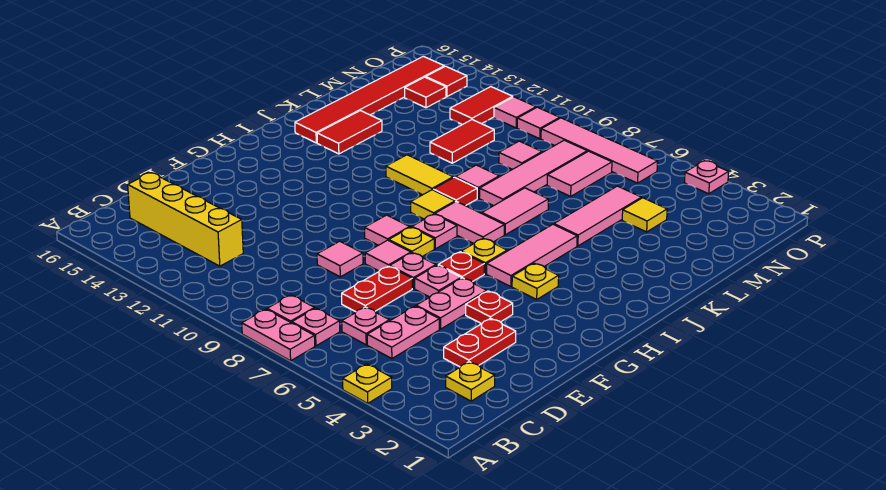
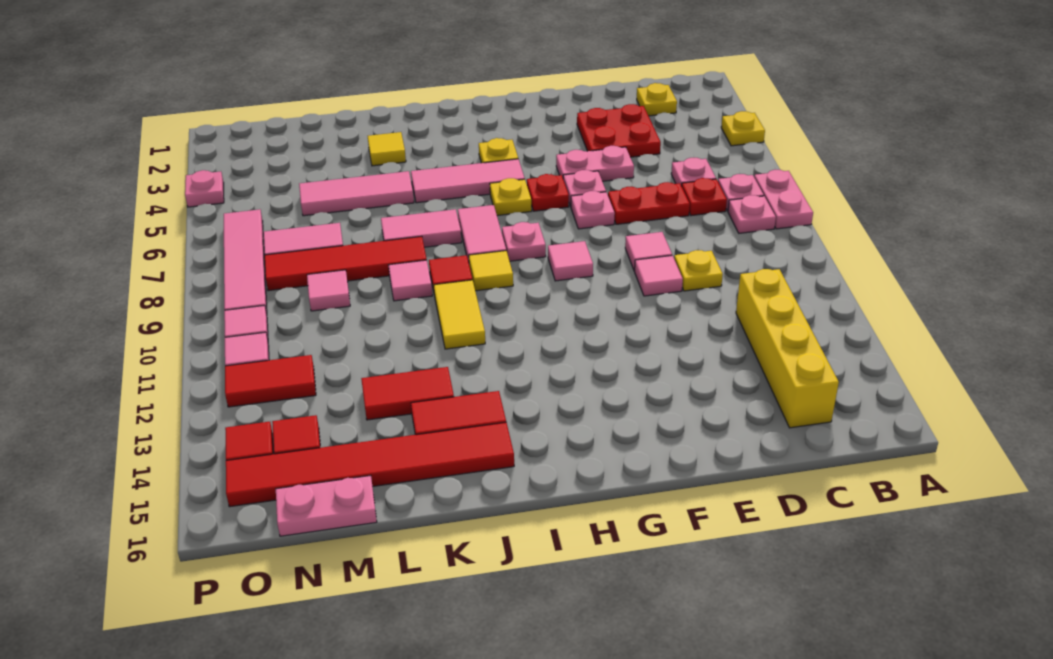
pink plate C5:D5 level 1 -> pink plate M16:N16 level 1
red plate D3:E3 level 1 -> red plate D3:E4 level 1
red plate F4 level 1 -> red plate C7 level 1
pink tile F8 level 1 -> pink tile E10 level 1
yellow plate G8 level 1 -> yellow plate D10 level 1
pink tile K8:N8 level 1 -> red tile K8:N8 level 1
red tile L11:M11 level 1 -> red tile K13:L13 level 1
yellow tile M4 level 1 -> yellow tile K3 level 1

